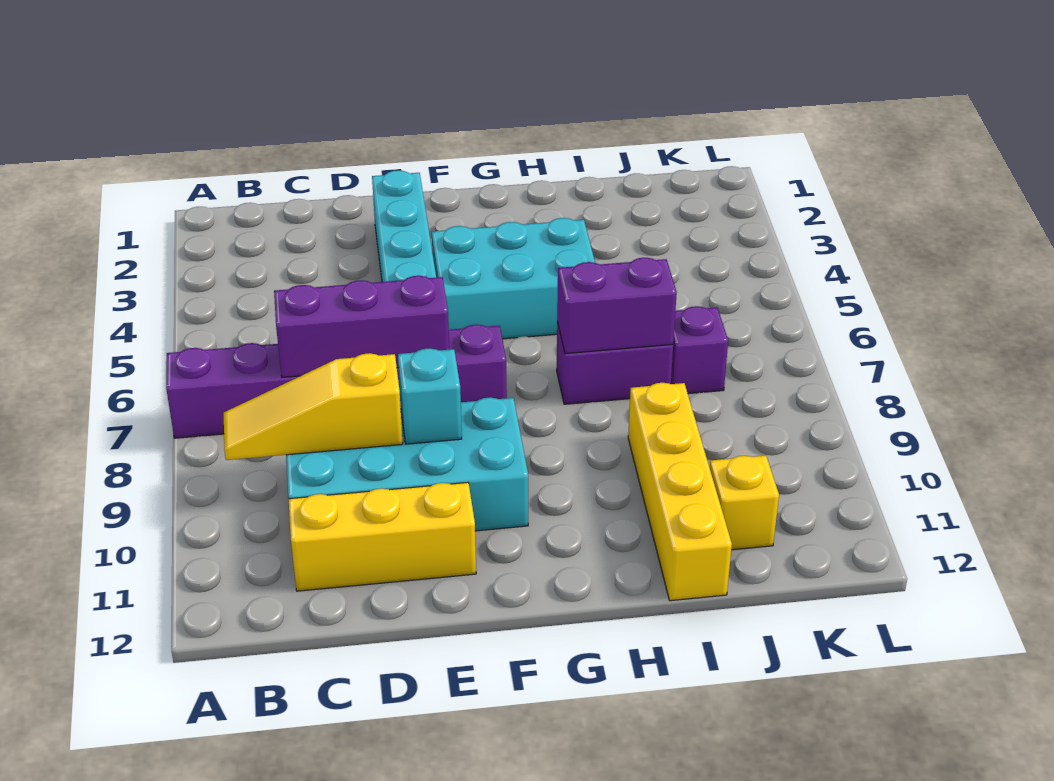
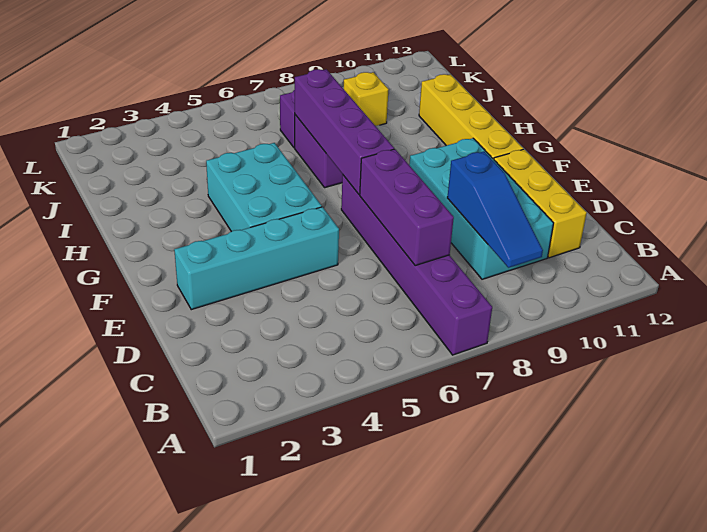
yellow slope B9:D9 level 2 top D -> blue slope B9:D9 level 2 top D
cyan brick E9 level 2 -> none
purple brick H7:I7 level 2 -> purple brick F7:I7 level 2
yellow brick I9:I12 level 1 -> yellow brick F11:I11 level 1
yellow brick J11 level 1 -> yellow brick J9 level 1

